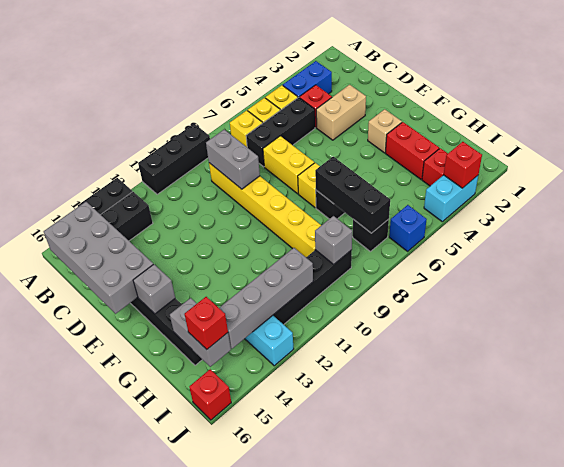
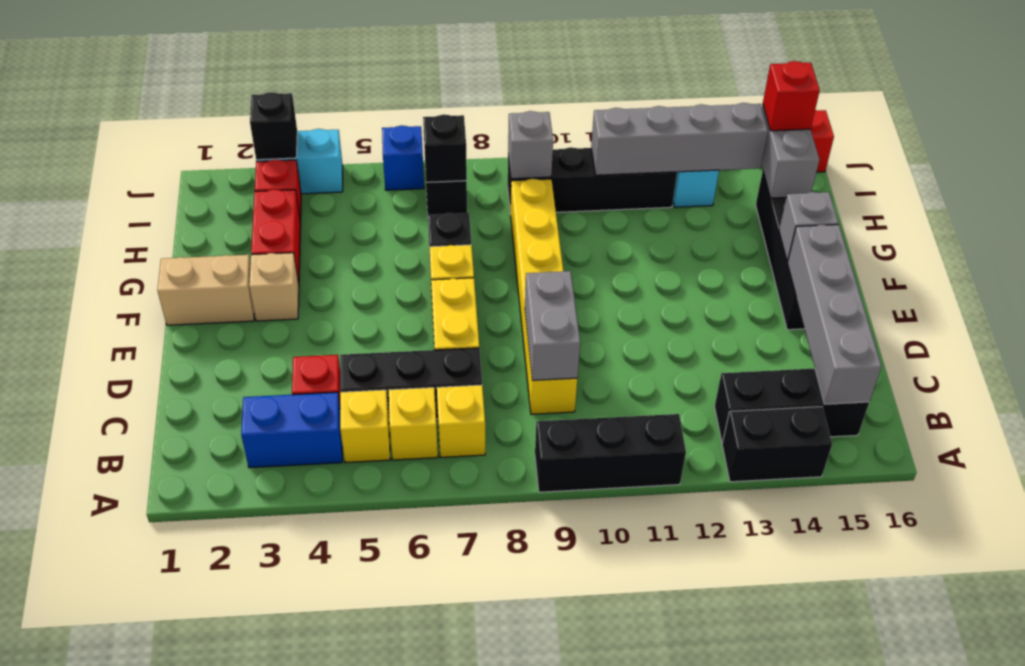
grey brick B15:E16 level 2 -> grey brick B15:E15 level 2
tan brick D3:D4 level 1 -> tan brick F1:F2 level 1
black brick G7:I7 level 2 -> black brick I7 level 2
red brick J3 level 2 -> black brick J3 level 2

